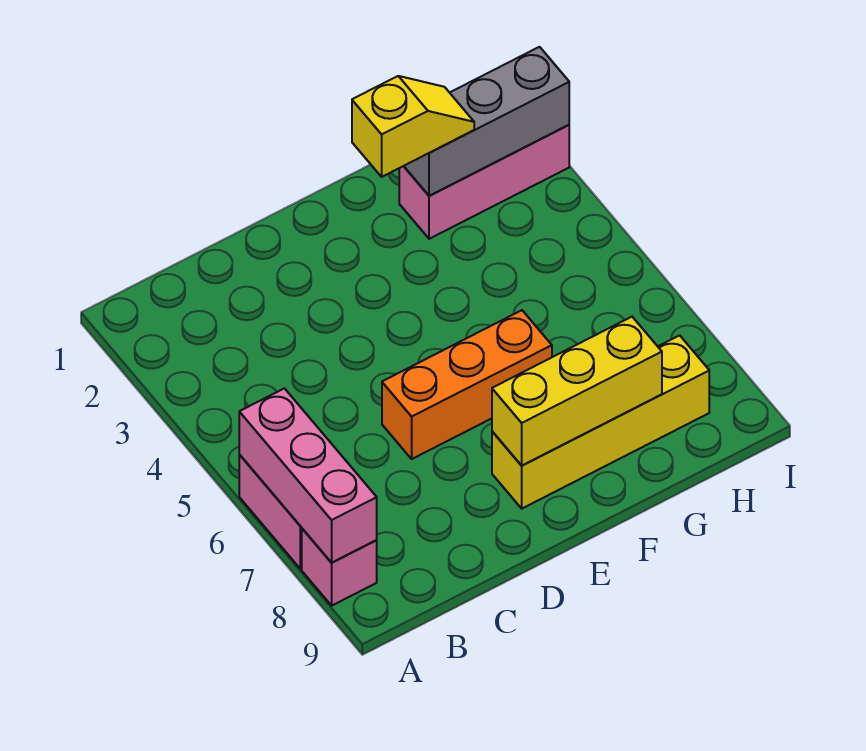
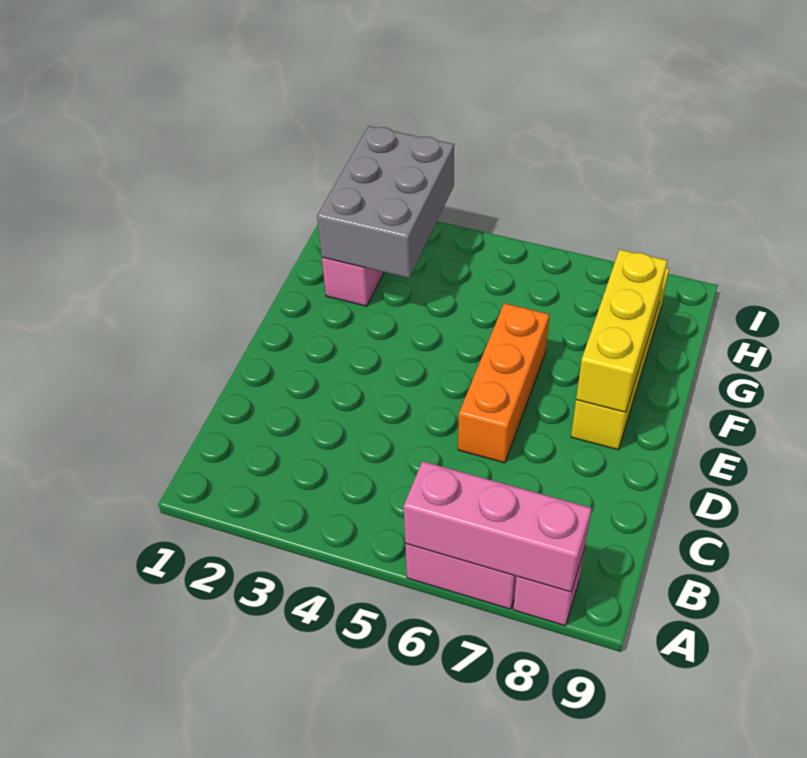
yellow slope F2:G2 level 3 top F -> none
grey brick G2:I2 level 2 -> grey brick G2:I3 level 2

